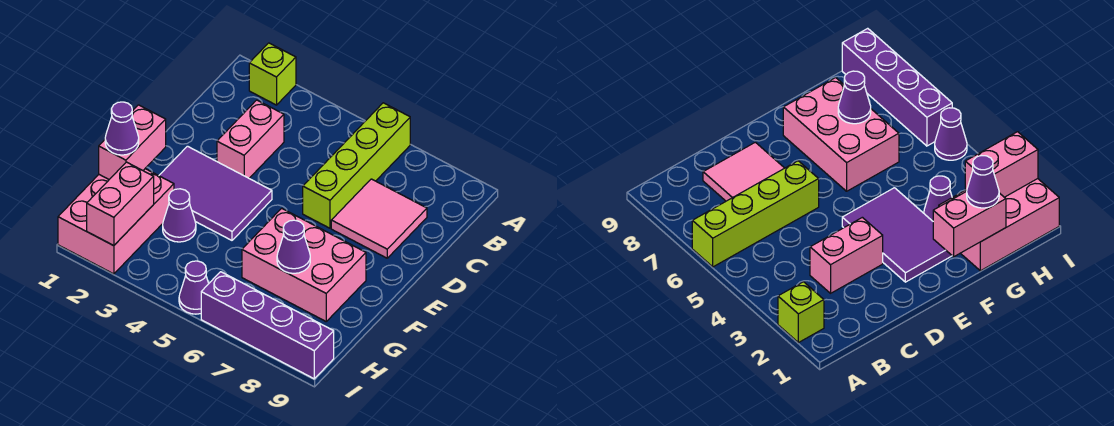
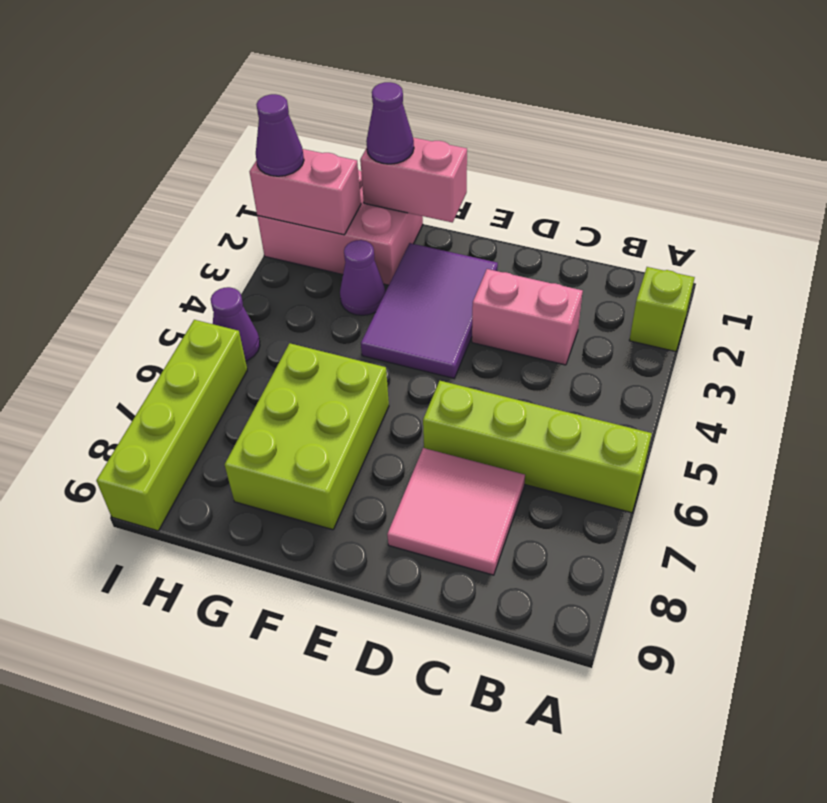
pink brick F6:G8 level 1 -> lime brick F6:G8 level 1
purple cone G7 level 2 -> purple cone I2 level 3
purple brick I6:I9 level 1 -> lime brick I6:I9 level 1

